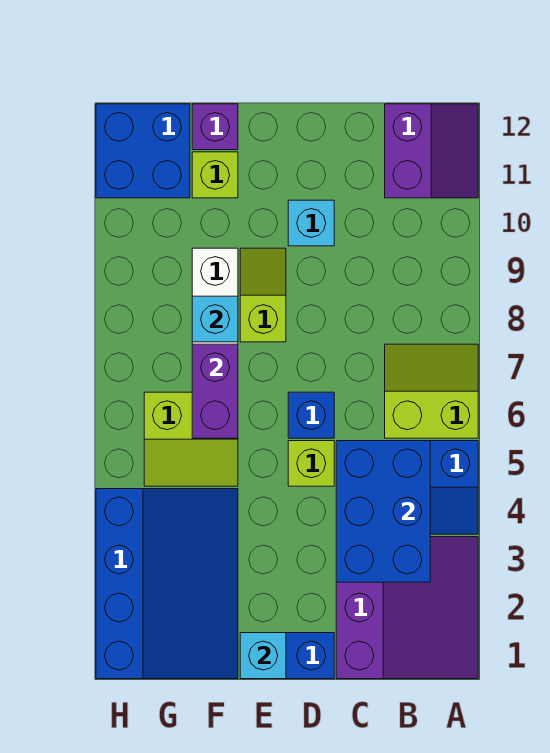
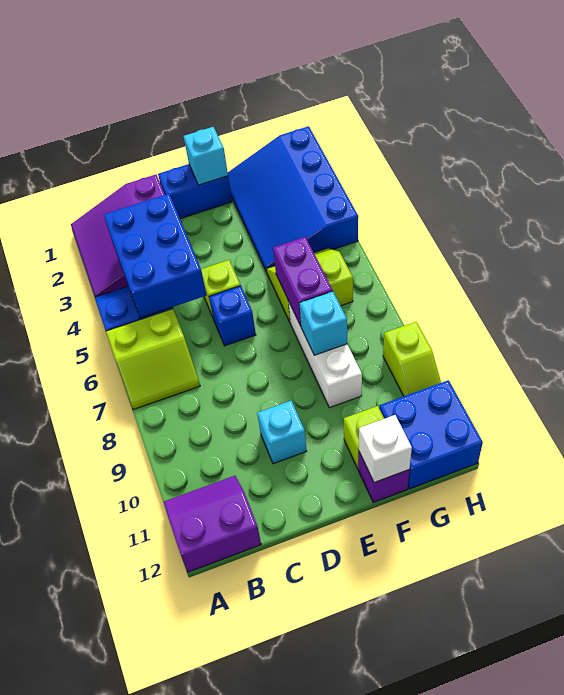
purple slope A11:B12 level 1 top B -> purple slope A11:B12 level 1 top 12
lime slope E8:E9 level 1 top 8 -> lime slope H9:H10 level 1 top 9
none -> white brick F12 level 2

